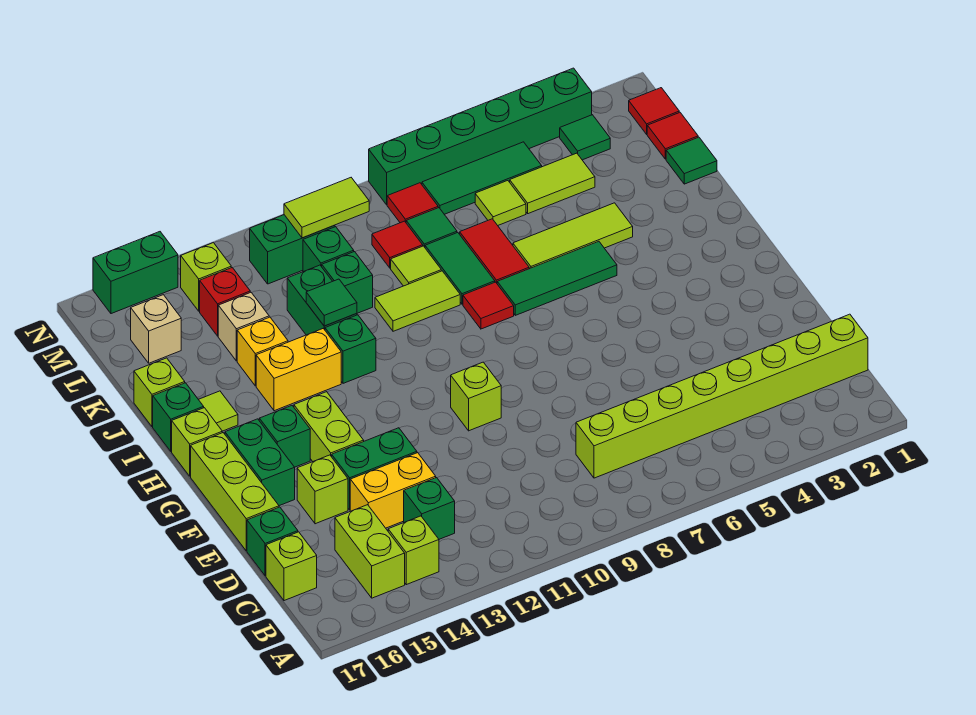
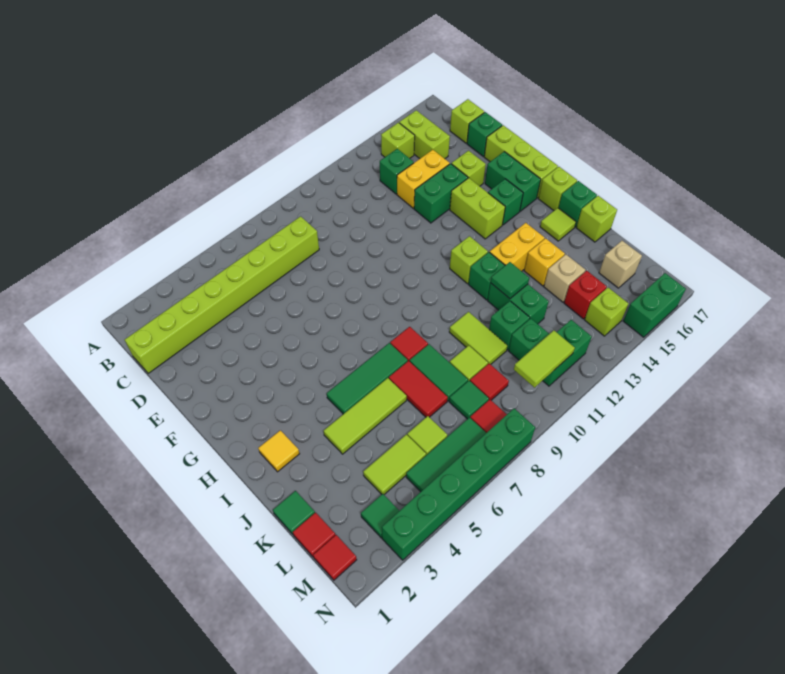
lime brick F10 level 1 -> lime brick H12 level 1
none -> yellow tile I2 level 1
lime tile J9:J10 level 1 -> lime tile J10:K10 level 1

